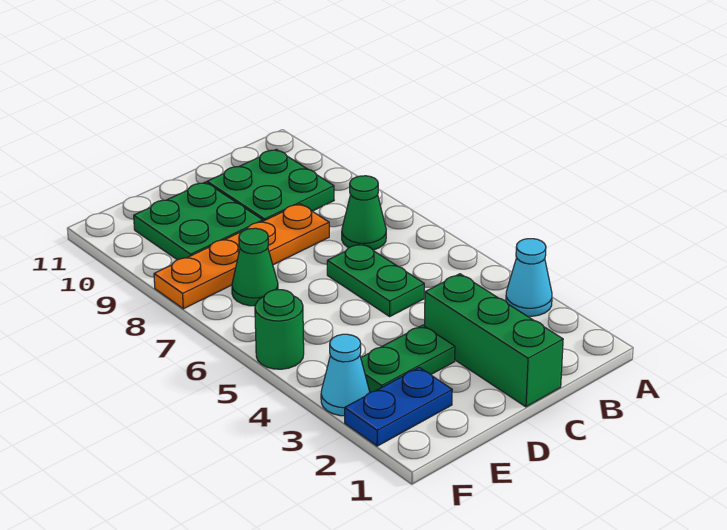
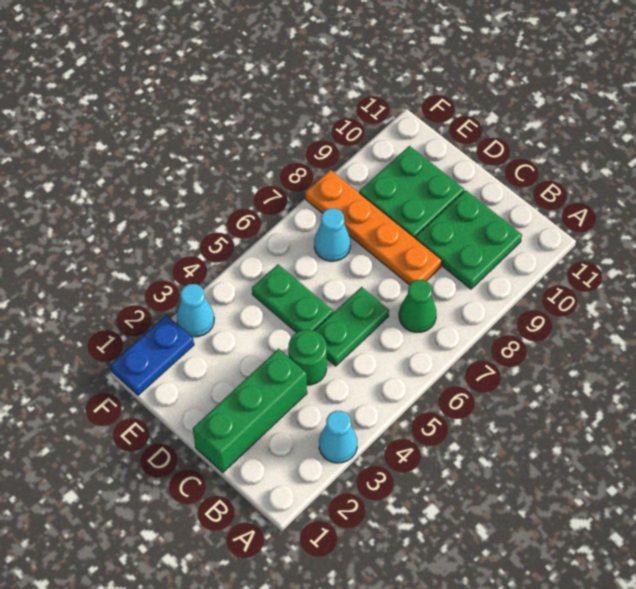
green plate D3:E3 level 1 -> green plate D5:E5 level 1
blue plate E2:F2 level 1 -> blue plate F1:F2 level 1
green cone E7 level 1 -> cyan cone E7 level 1
green round brick F5 level 1 -> green round brick C4 level 1

